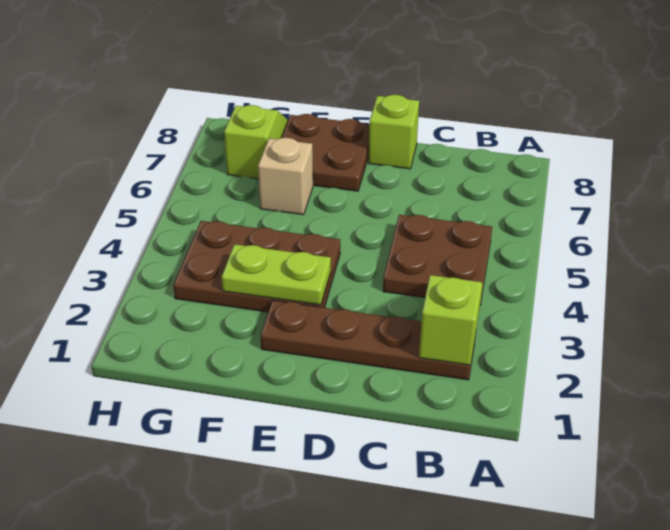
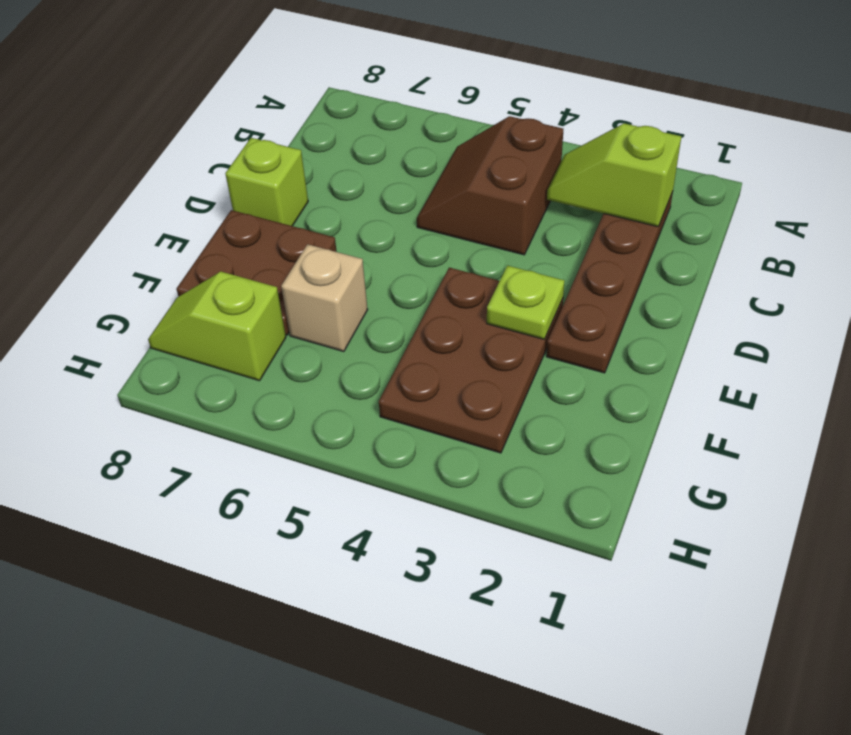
brown plate B4:C5 level 1 -> brown slope B4:C5 level 1 top 4
lime plate E3:F3 level 2 -> lime plate E3 level 2

